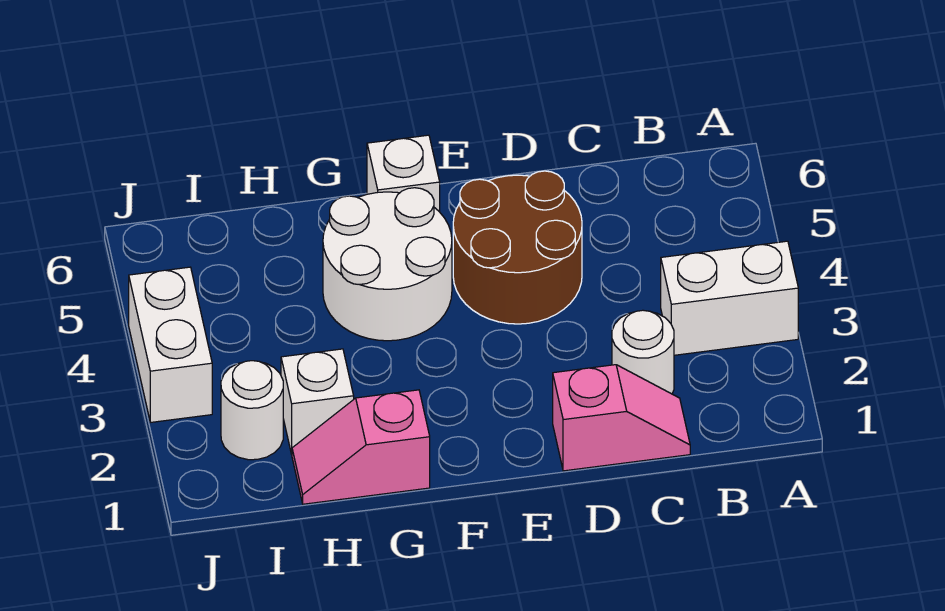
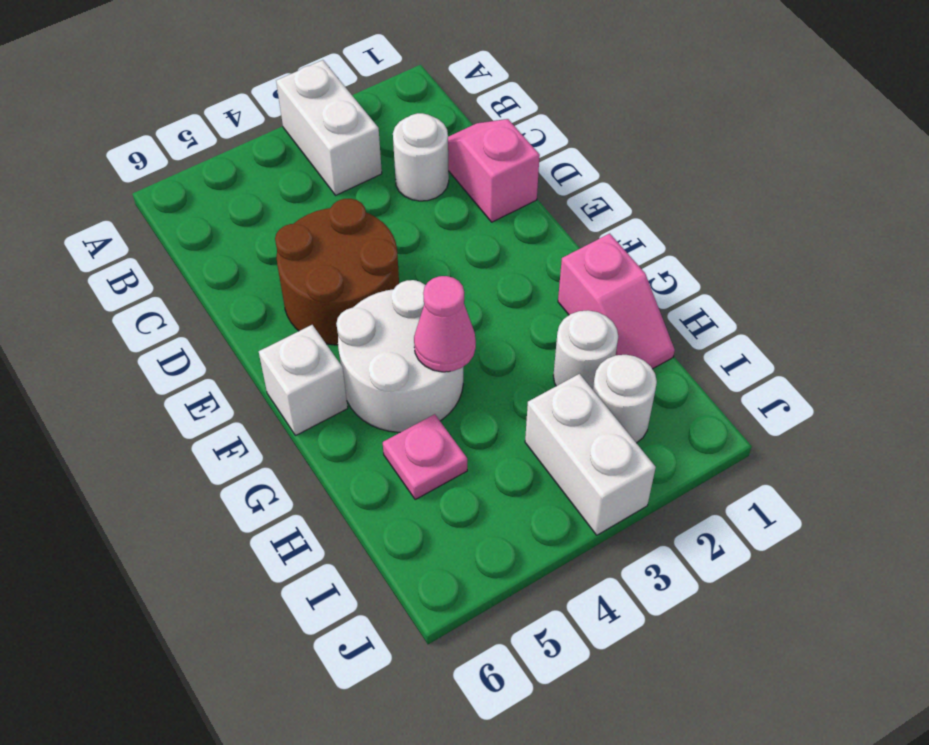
none -> pink cone G4 level 2
white brick H2 level 1 -> white round brick H2 level 1
none -> pink plate H5 level 1
white brick J3:J4 level 1 -> white brick I3:J3 level 1

